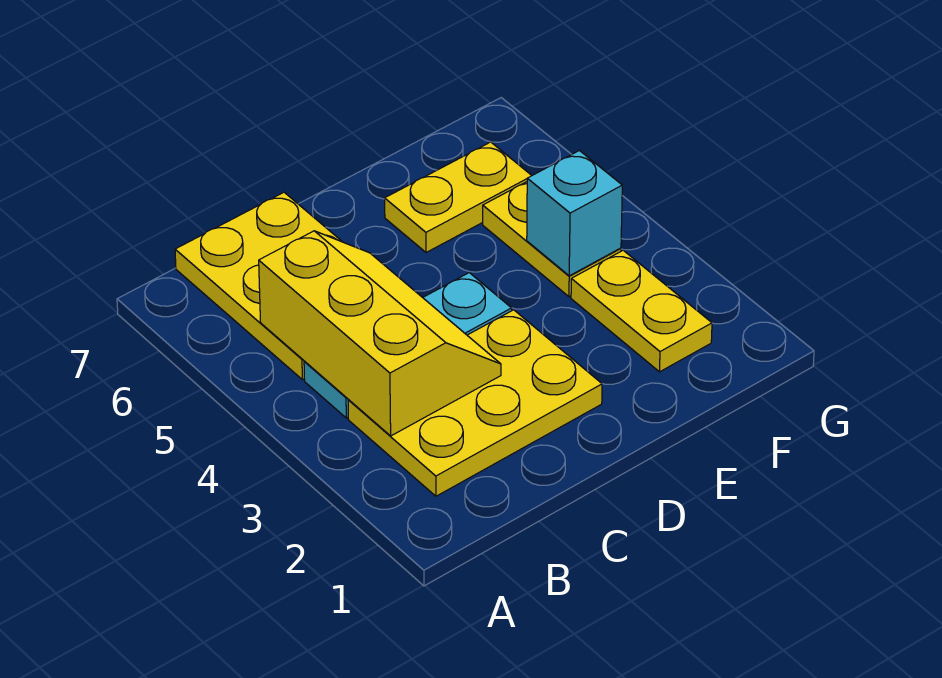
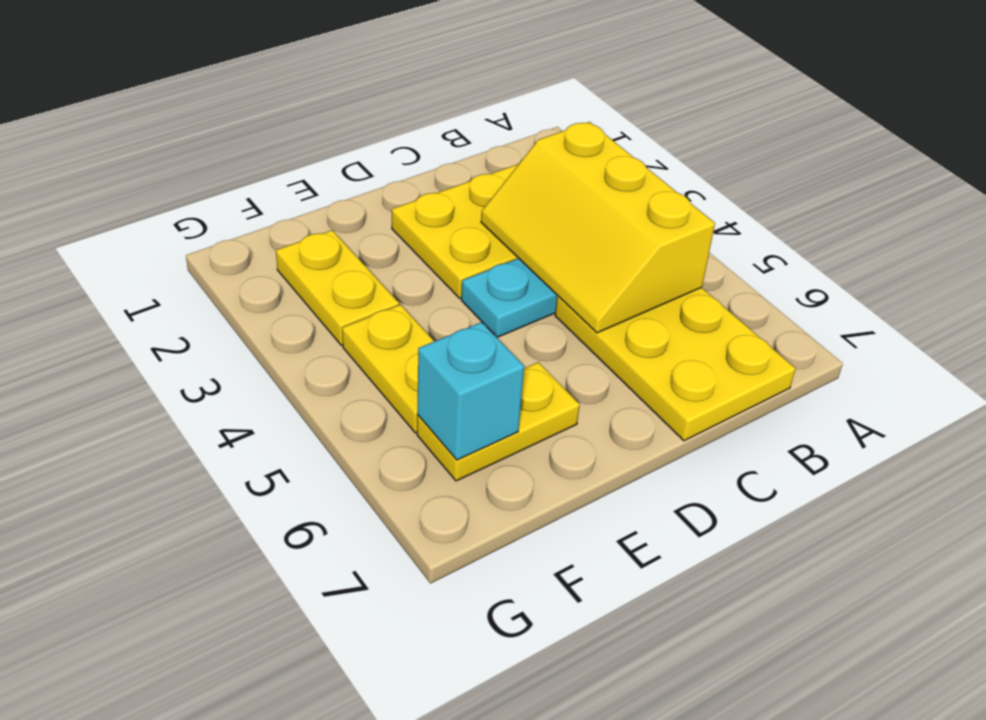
cyan brick F4 level 2 -> cyan brick F6 level 2

